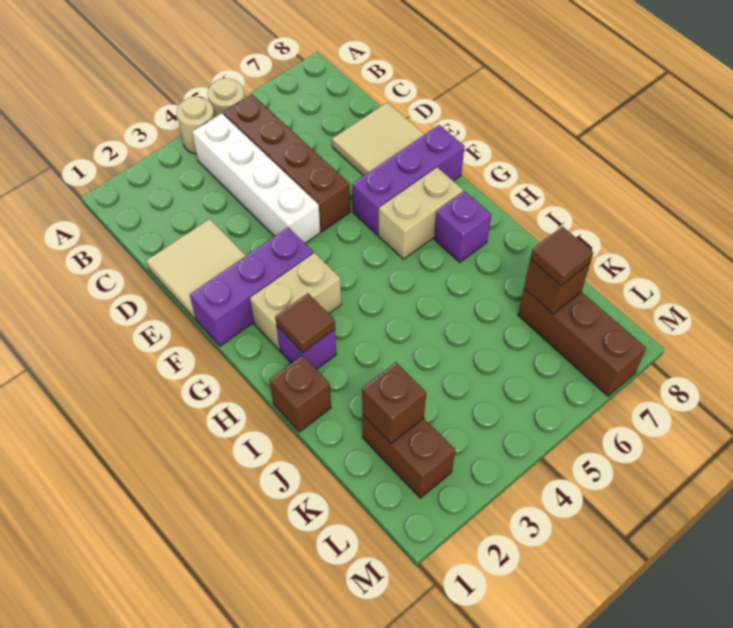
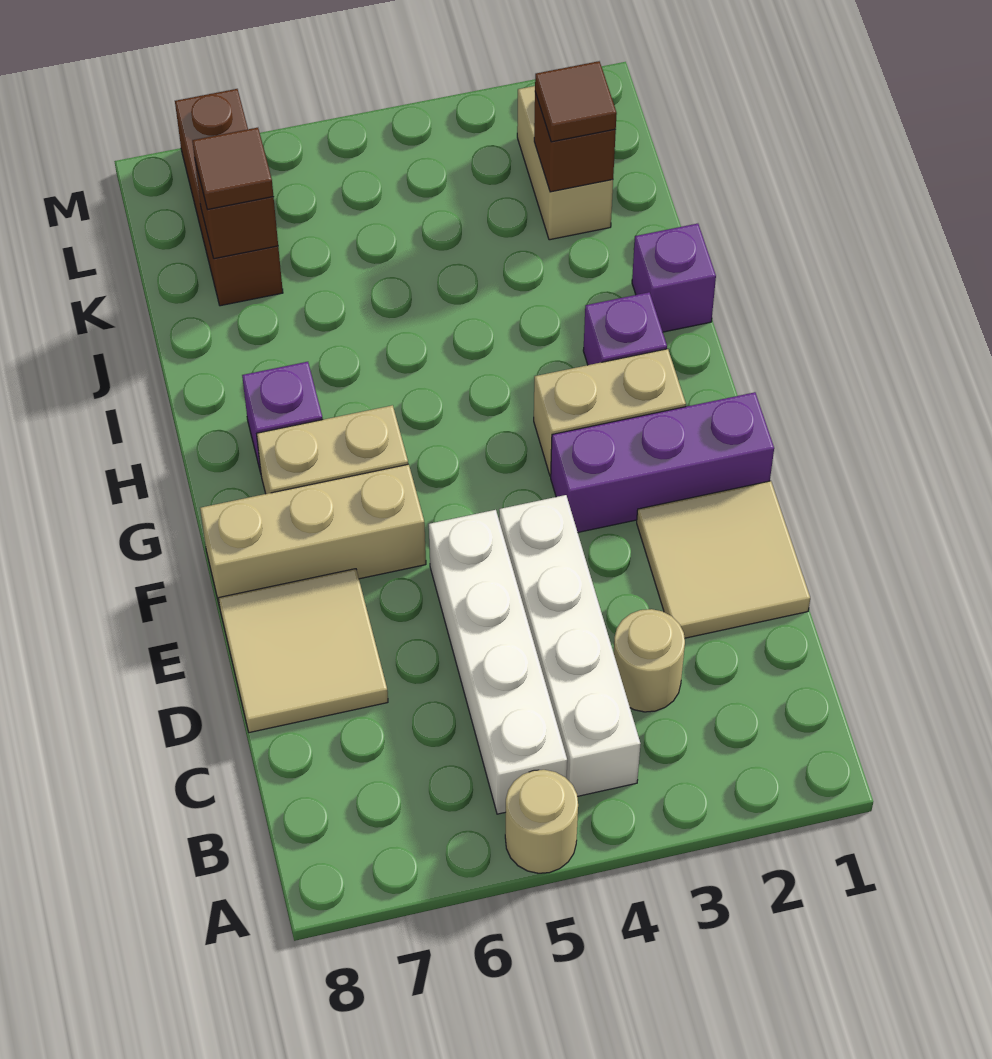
tan round brick A4 level 1 -> tan round brick C3 level 1
brown brick B5:E5 level 1 -> white brick B5:E5 level 1
purple brick F6:F8 level 1 -> tan brick F6:F8 level 1
brown tile H2 level 2 -> brown tile K2 level 3
brown brick I1 level 1 -> purple brick I1 level 1
brown brick K2:L2 level 1 -> tan brick K2:L2 level 1

